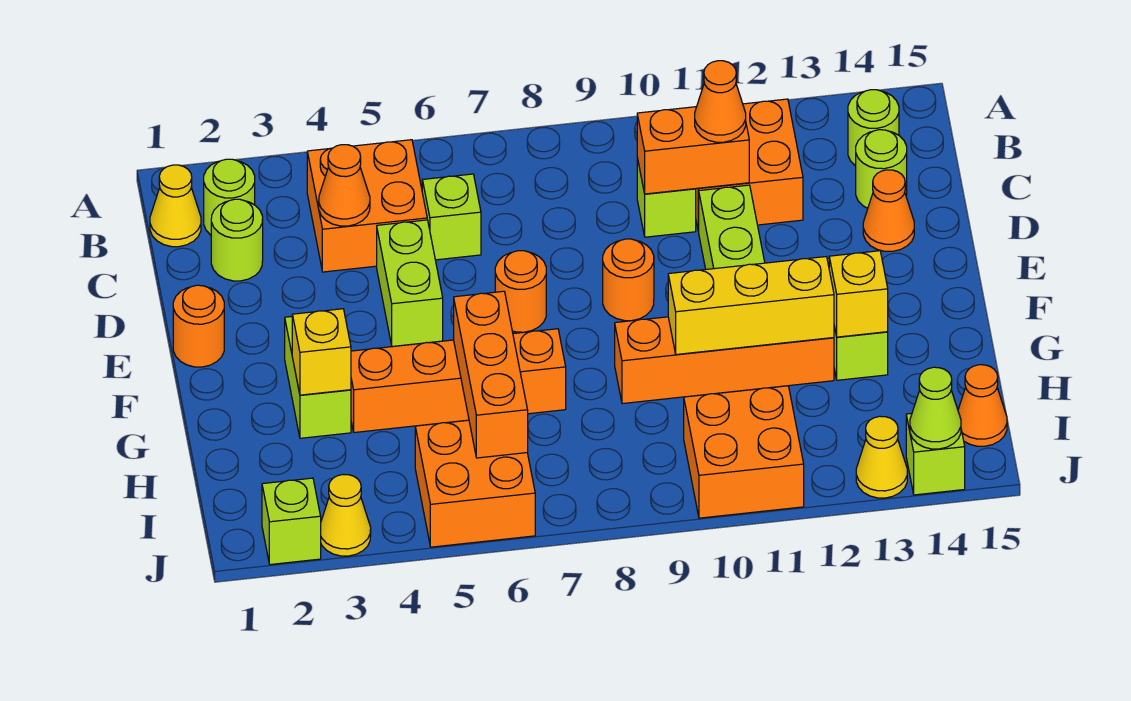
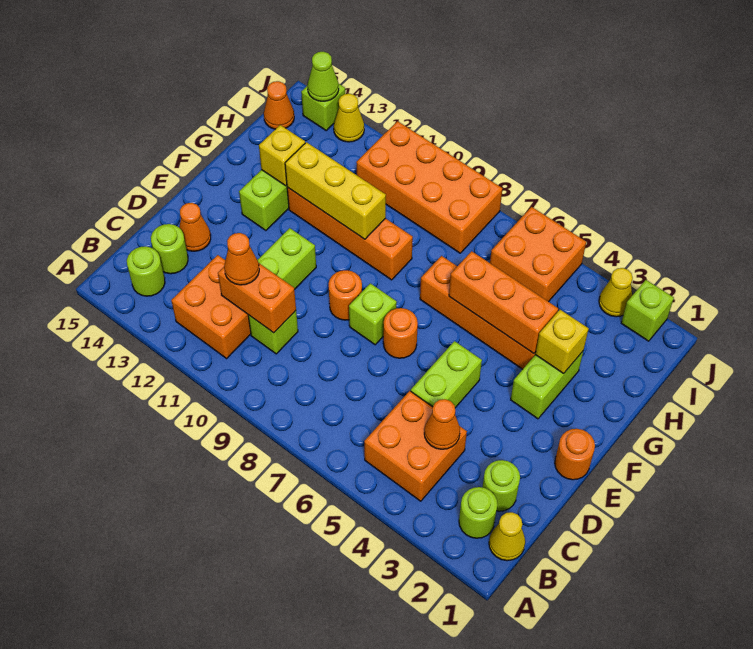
lime brick C6 level 1 -> lime brick E8 level 1
orange brick G6:I6 level 2 -> orange brick G4:G6 level 2
orange brick I10:J11 level 1 -> orange brick I8:J11 level 1

